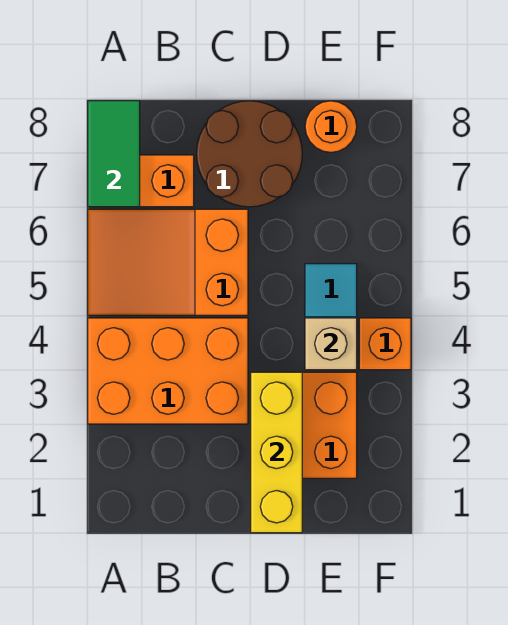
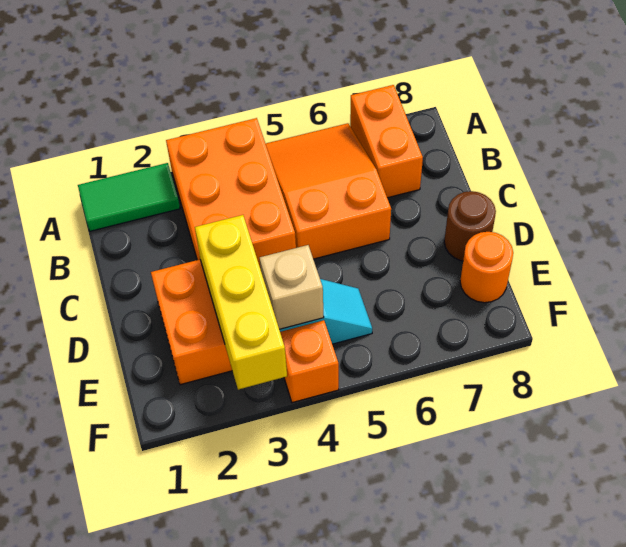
green tile A7:A8 level 2 -> green tile A1:A2 level 1
brown round brick C7:D8 level 1 -> brown round brick D8 level 1
yellow brick D1:D3 level 2 -> yellow brick D3:F3 level 2

